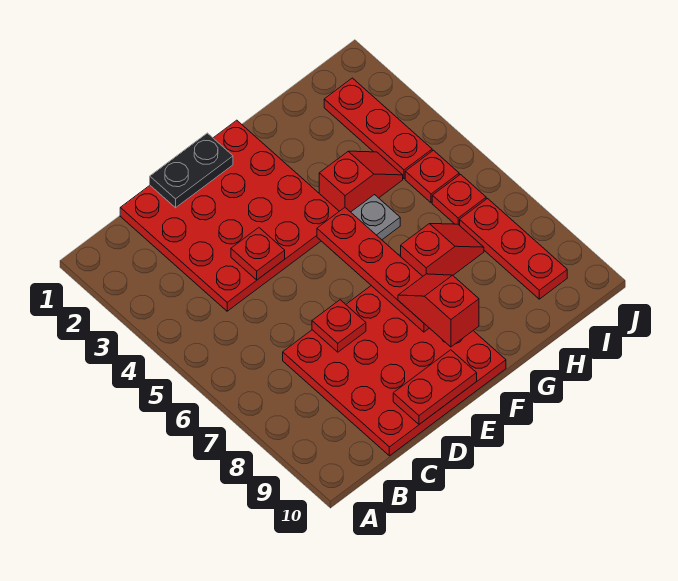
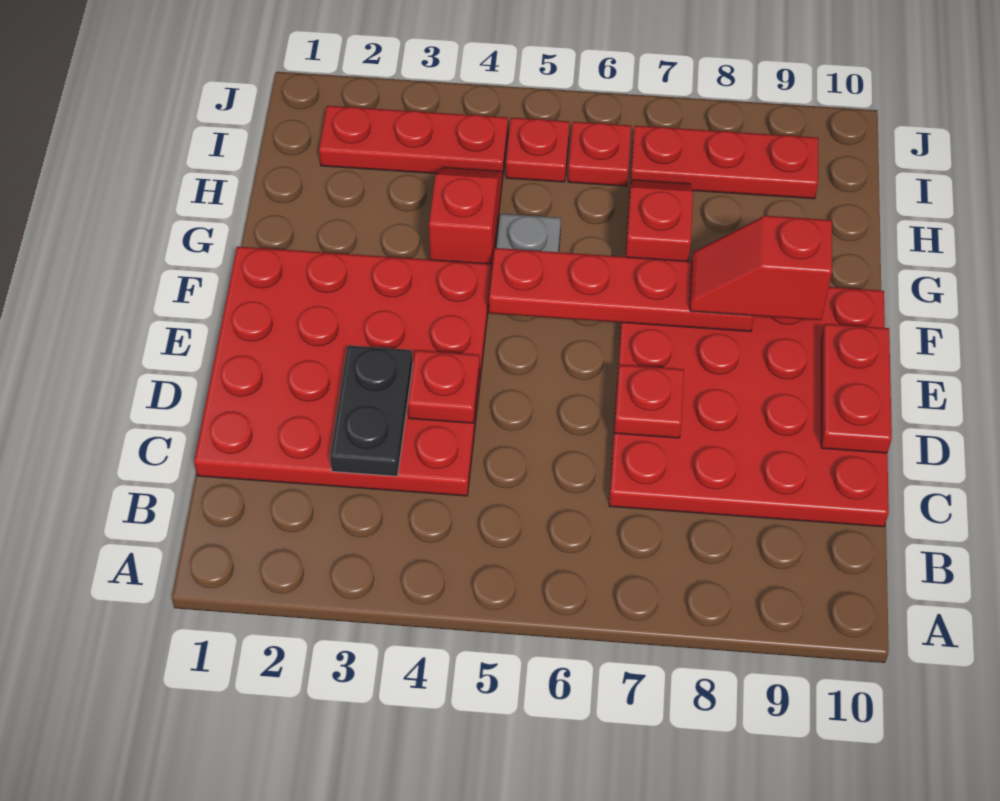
black plate D1:E1 level 2 -> black plate C3:D3 level 2

